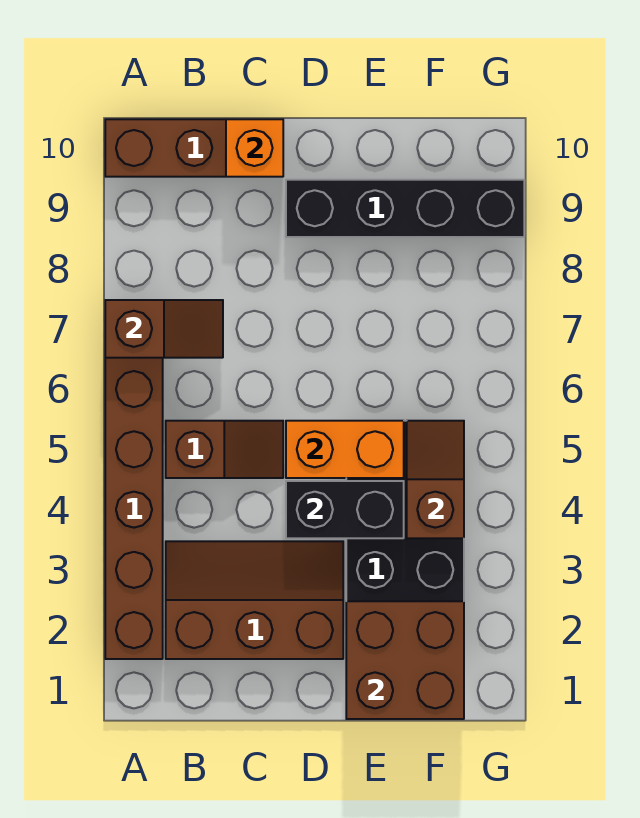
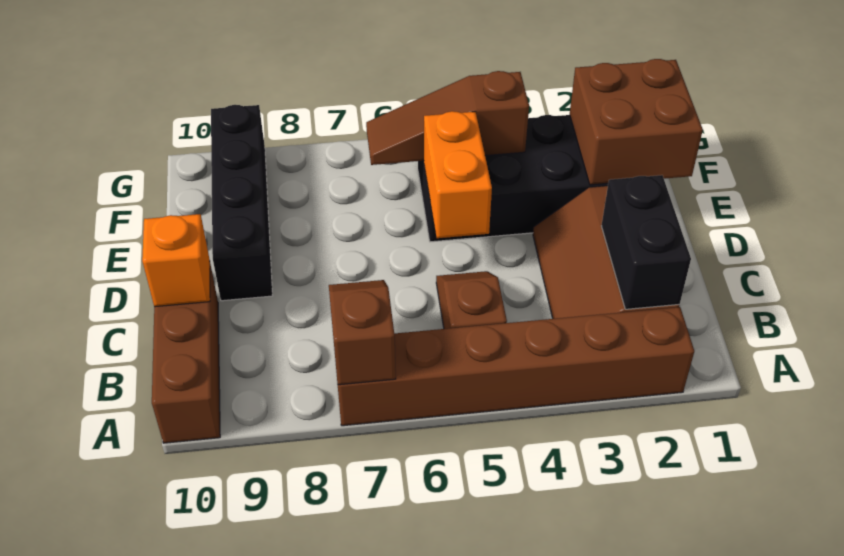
black brick D4:E4 level 2 -> black brick B2:C2 level 2
brown slope F4:F5 level 2 top 4 -> brown slope F4:F6 level 2 top 4

